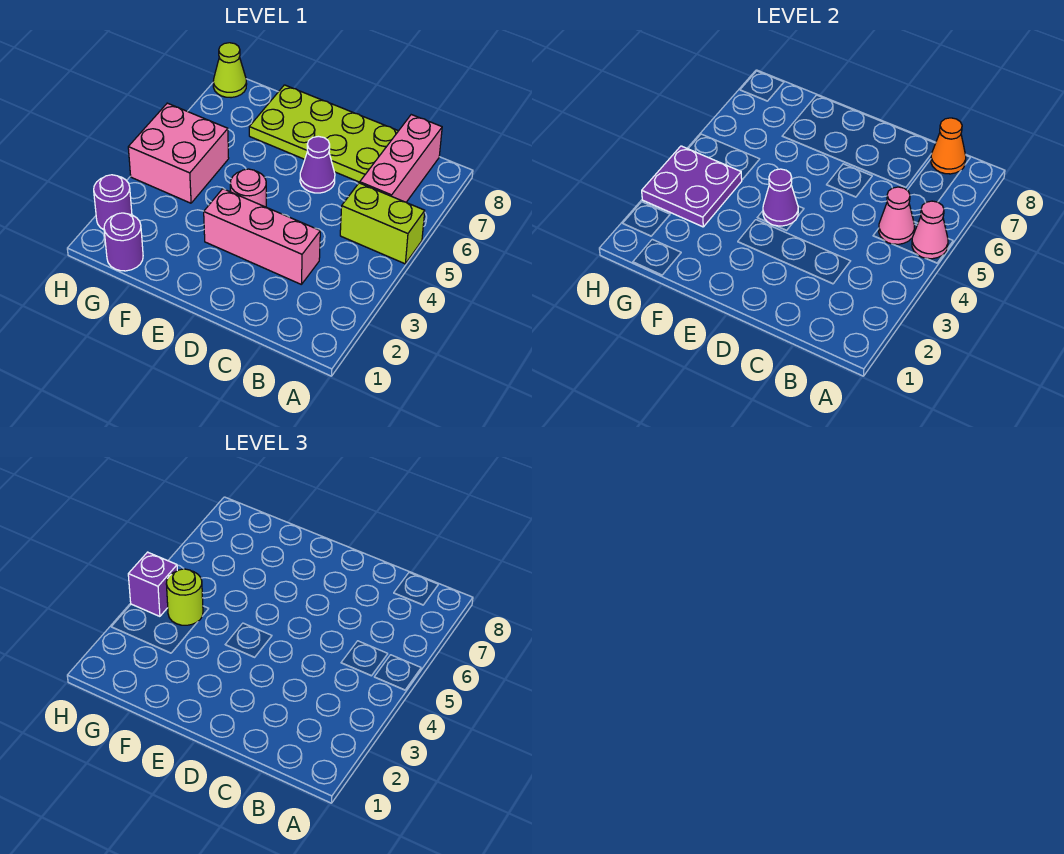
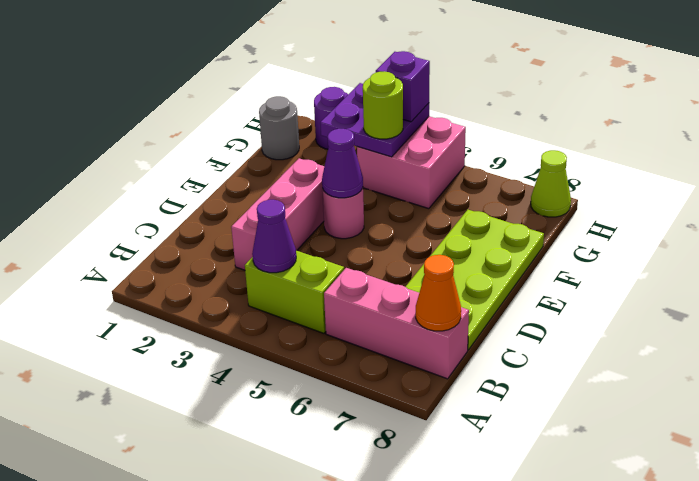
lime brick A5:B5 level 1 -> lime brick B4:B5 level 1
pink cone A5 level 2 -> none
pink cone B5 level 2 -> none
purple cone D6 level 1 -> purple cone B4 level 2
purple round brick G1 level 1 -> grey round brick G1 level 1

